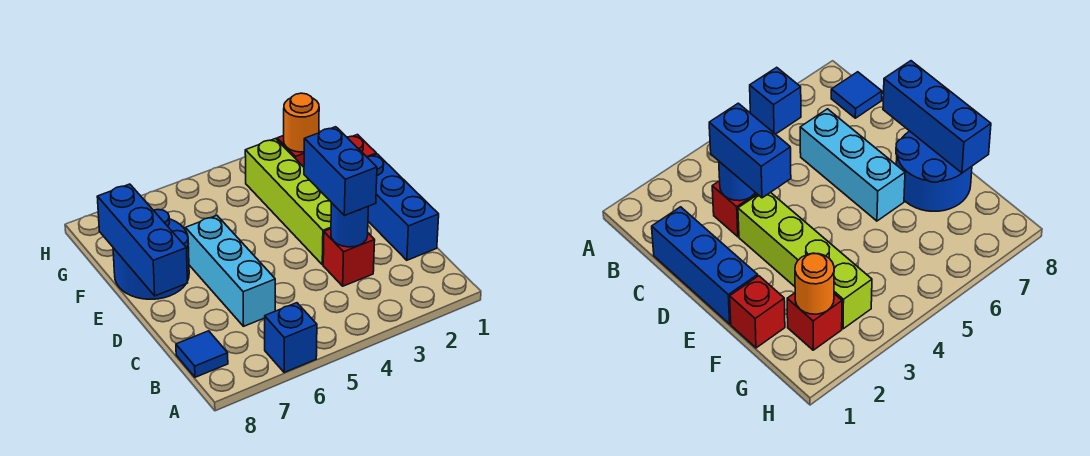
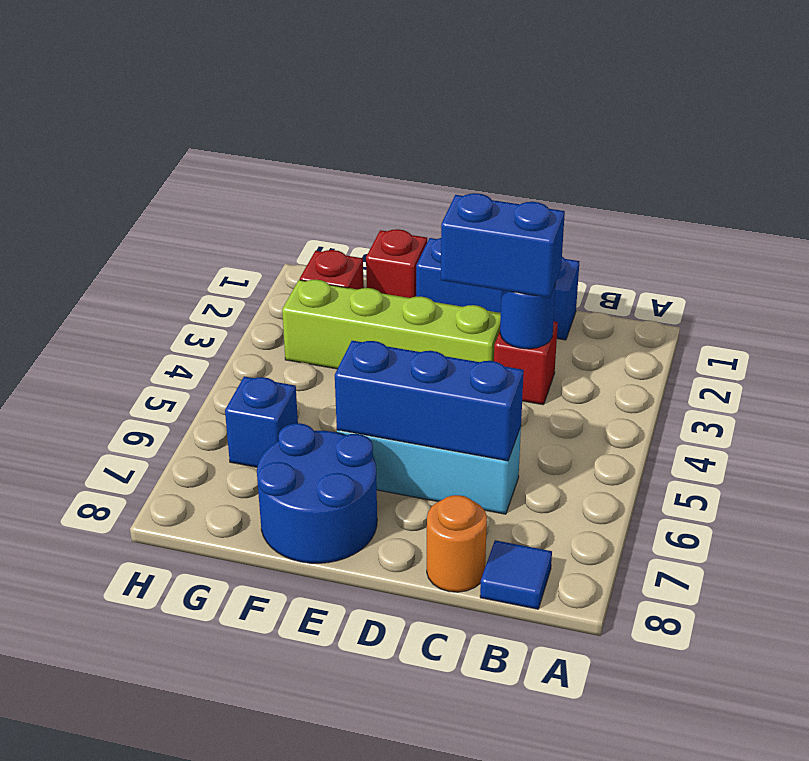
blue brick A6 level 1 -> blue brick G6 level 1
blue brick D8:F8 level 2 -> blue brick C6:E6 level 2
orange round brick G2 level 2 -> orange round brick C8 level 1

